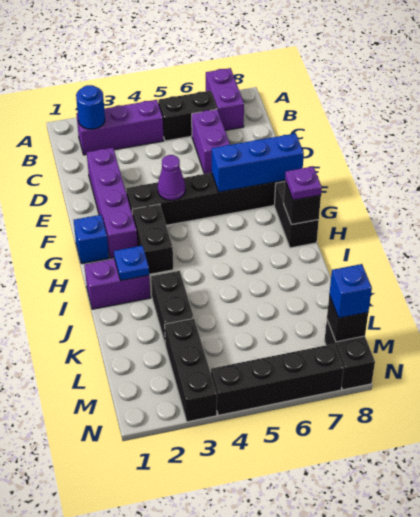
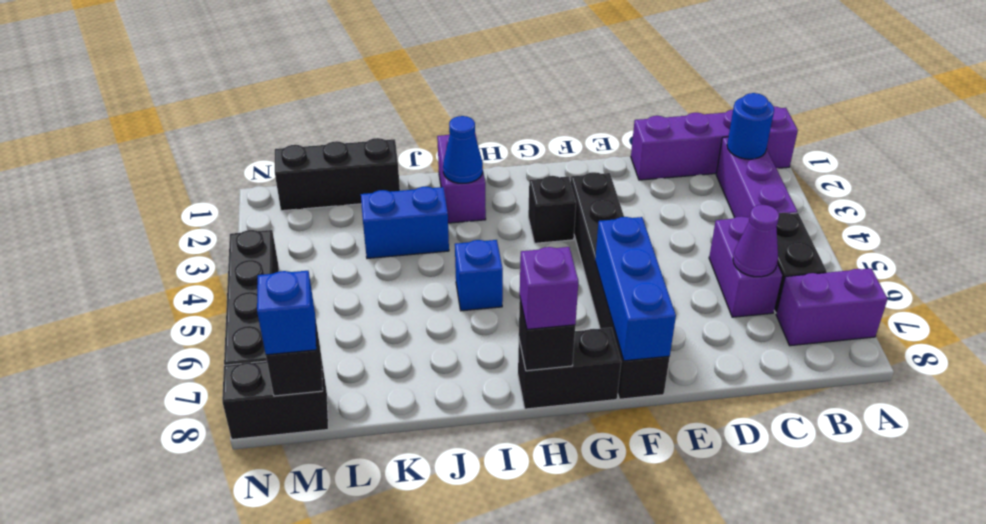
purple brick C6:D6 level 1 -> purple brick C5:C6 level 1
purple brick D2:G2 level 1 -> purple brick A1:D1 level 1
purple cone F4 level 2 -> purple cone C6 level 2
blue brick G1 level 1 -> blue brick I5 level 1
black brick G3:H3 level 1 -> black brick G3 level 1
purple plate H8 level 3 -> purple brick H8 level 3
blue plate I2 level 2 -> blue cone I2 level 2
black brick J3:K3 level 1 -> blue brick J3:K3 level 1
black brick L3:N3 level 1 -> black brick K1:M1 level 1

